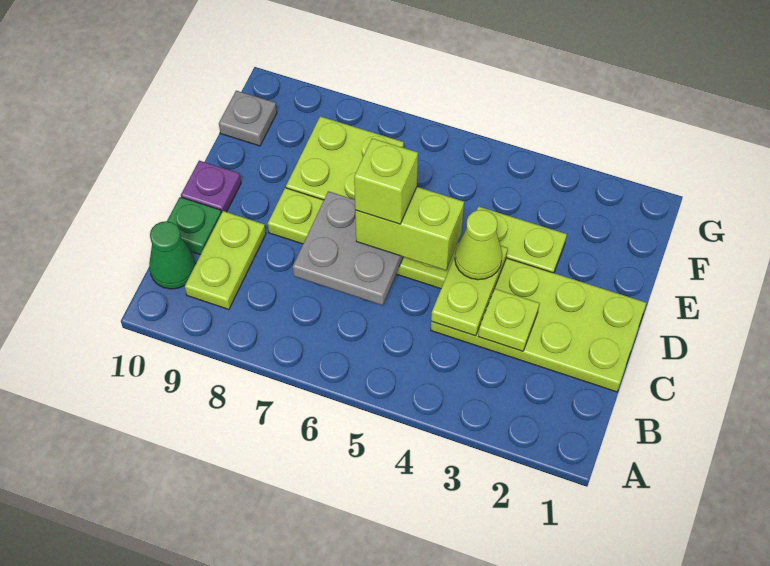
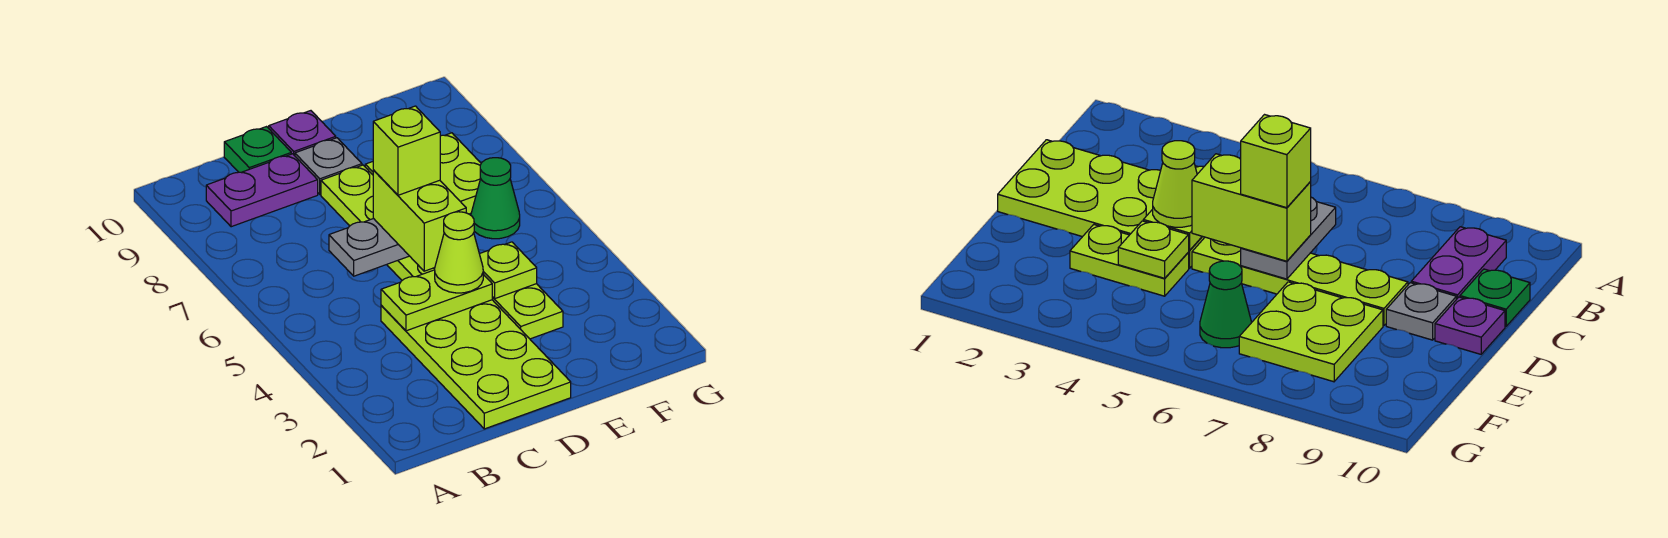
lime plate B9:C9 level 1 -> purple plate B9:C9 level 1
green cone B10 level 1 -> green cone F6 level 1
lime plate C3 level 2 -> lime plate E4 level 2
grey plate C6:D7 level 2 -> grey plate C6:D6 level 2
grey plate F10 level 1 -> grey plate D9 level 1

